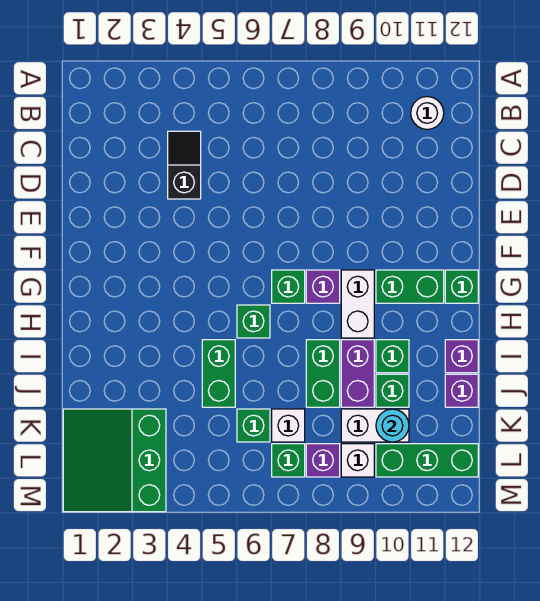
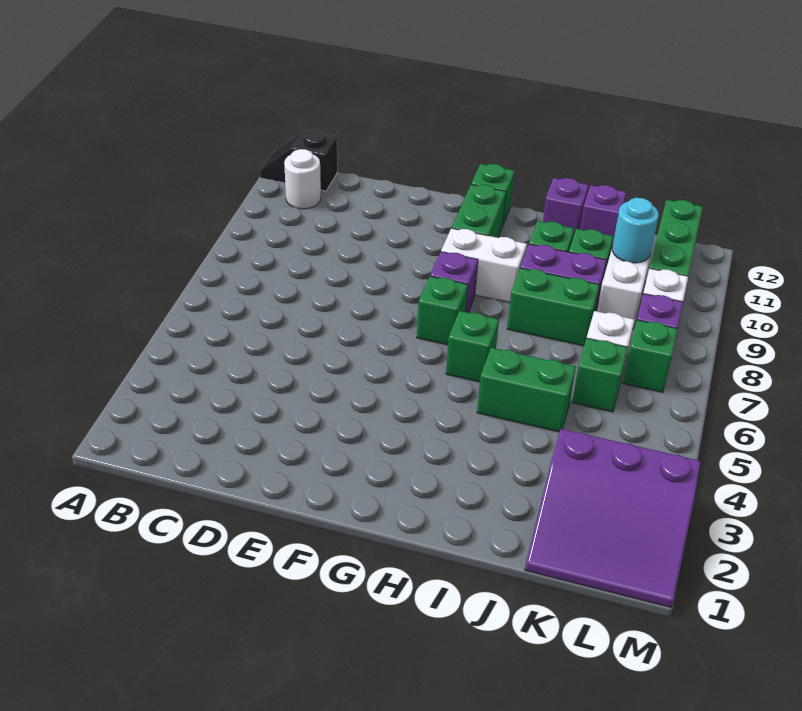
black slope C4:D4 level 1 top D -> black slope A12:B12 level 1 top B
green slope K1:M3 level 1 top 3 -> purple slope K1:M3 level 1 top 3

